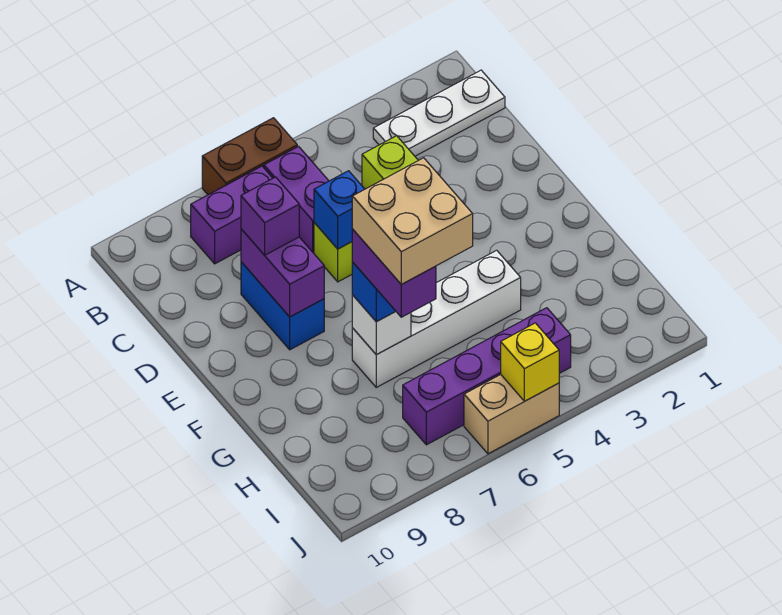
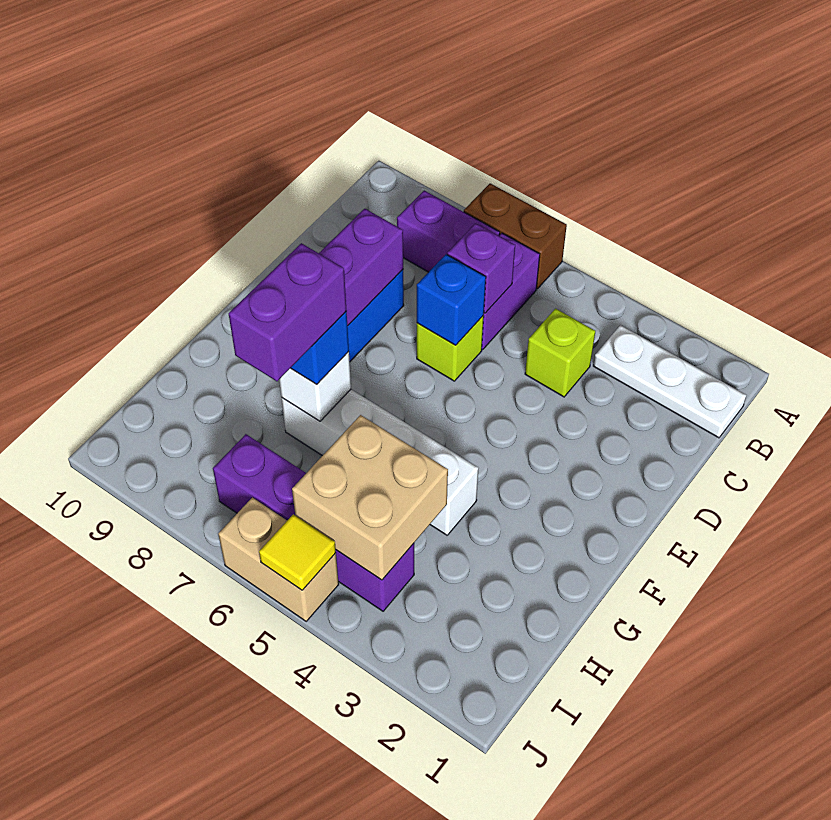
purple brick D8 level 3 -> purple brick C6 level 2
tan brick G6:H7 level 5 -> tan brick H4:I5 level 2
yellow brick J5 level 2 -> yellow tile J5 level 2

